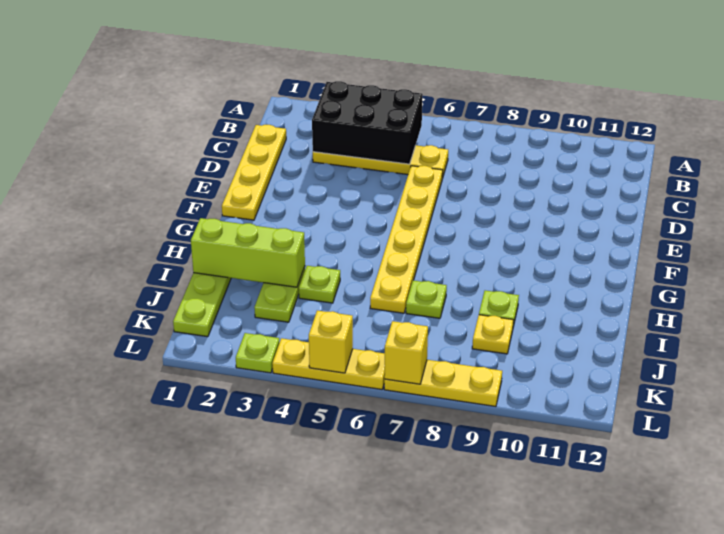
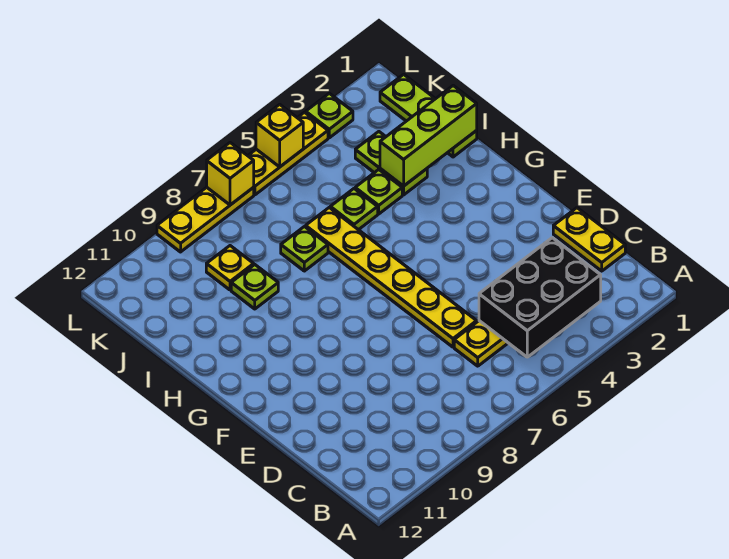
yellow plate C1:F1 level 1 -> yellow plate C1:D1 level 1
none -> lime plate I5 level 1

